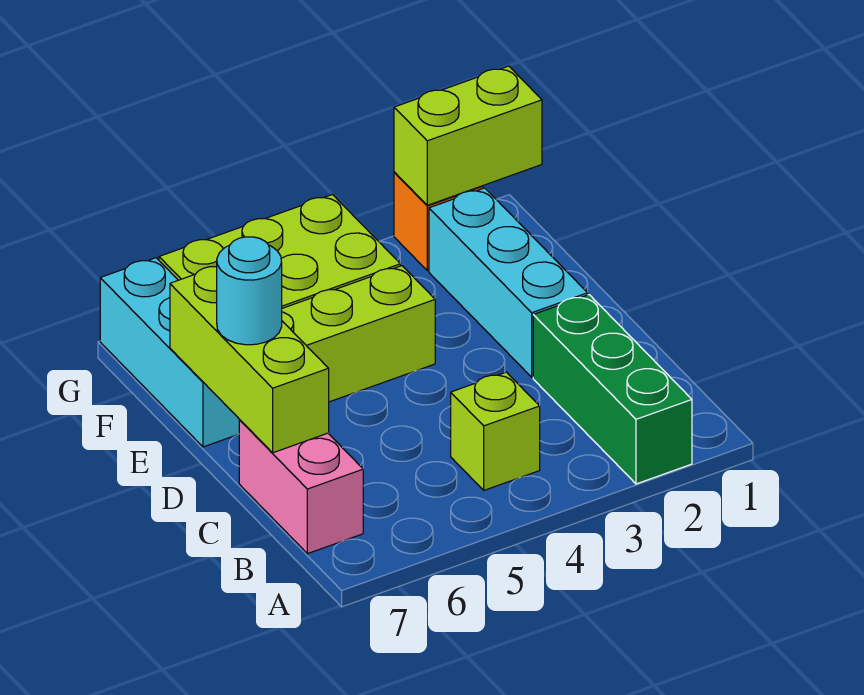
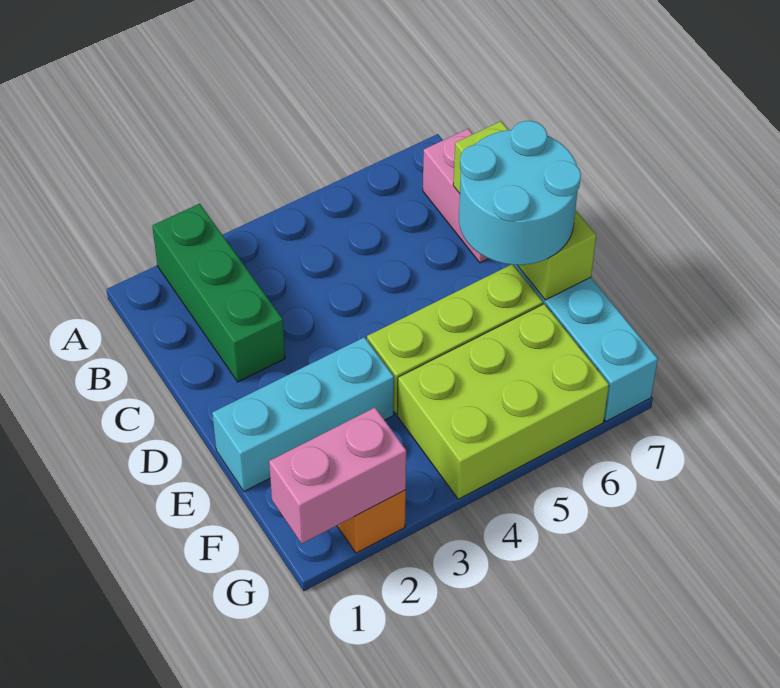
lime brick B4 level 1 -> none
cyan brick D2:F2 level 1 -> cyan brick E1:E3 level 1
cyan round brick D7 level 3 -> cyan round brick D6:E7 level 3
lime brick G1:G2 level 2 -> pink brick G1:G2 level 2

